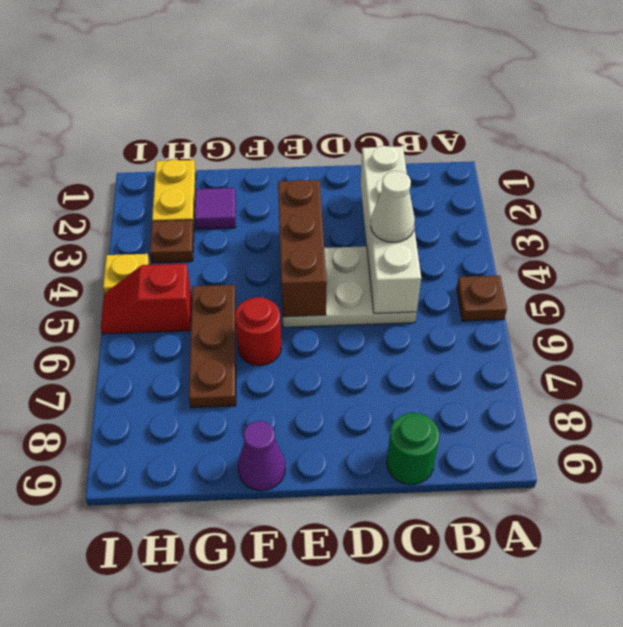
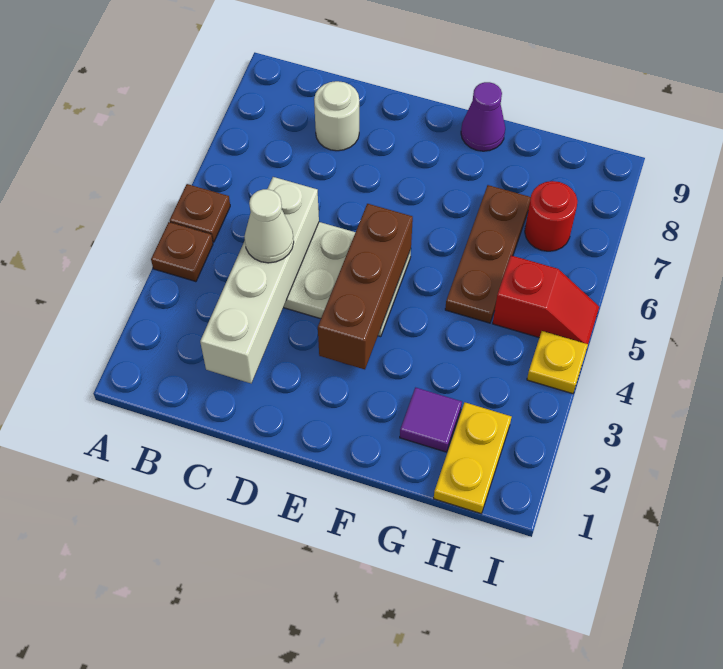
none -> white round brick C8 level 1
green round brick C9 level 1 -> none
red round brick F6 level 1 -> red round brick H7 level 1
brown plate H3 level 1 -> brown plate A4 level 1

